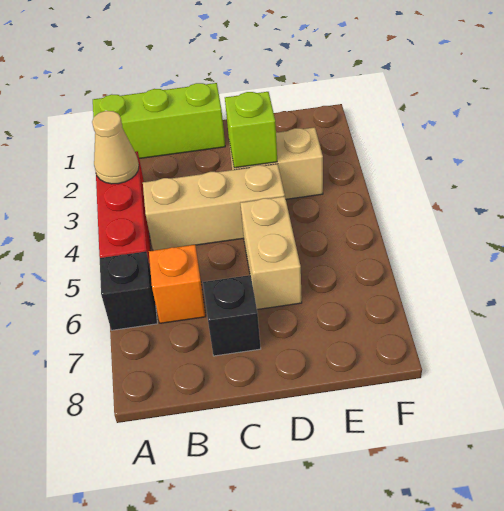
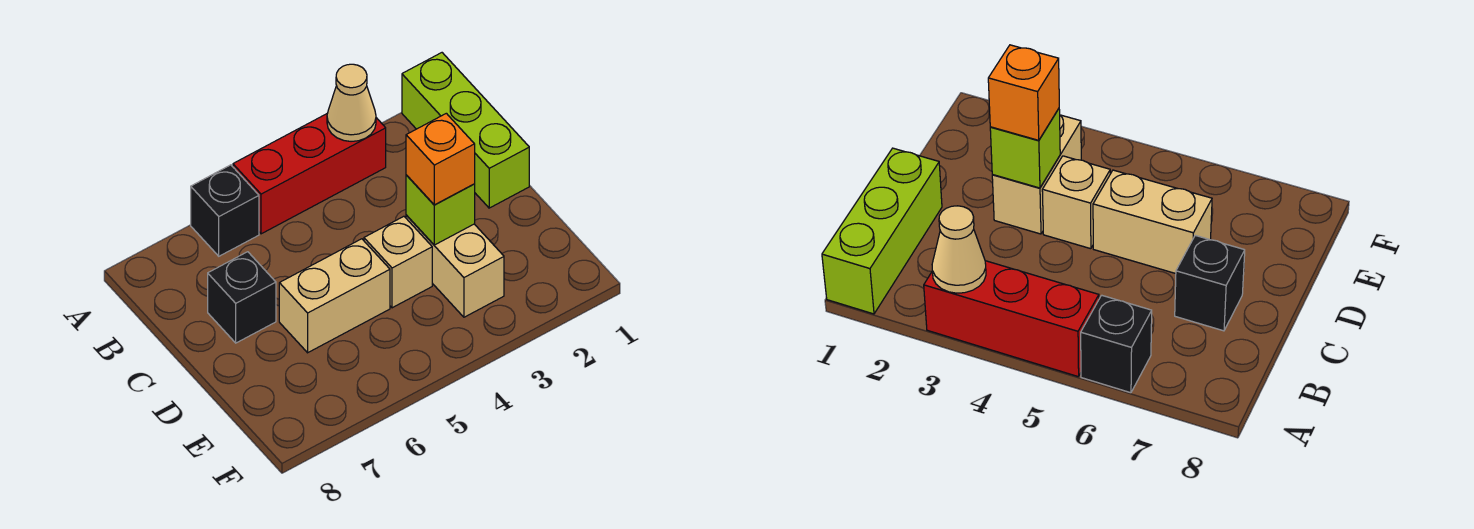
tan brick B4:D4 level 1 -> tan brick D4 level 1
orange brick B6 level 1 -> orange brick D3 level 3

